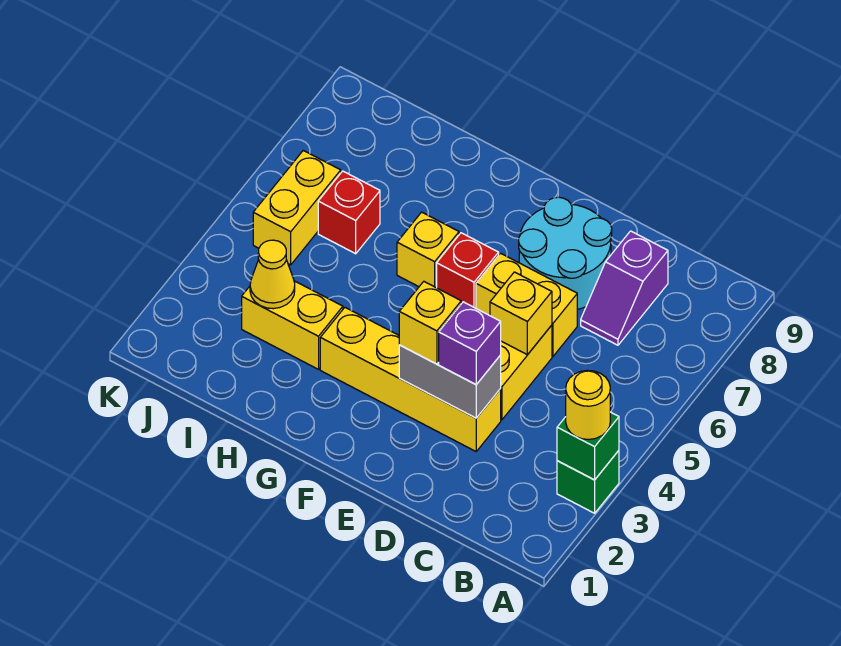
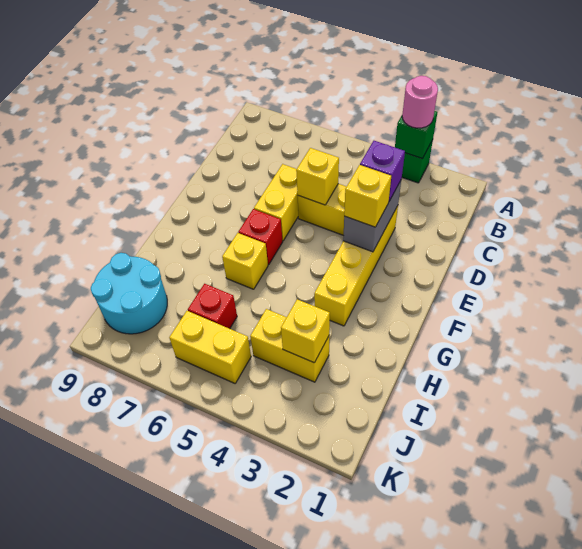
yellow round brick A3 level 3 -> pink round brick A3 level 3
purple slope C7:C8 level 1 top 8 -> none
cyan round brick D7:E8 level 1 -> cyan round brick I8:J9 level 1
yellow brick H3:I3 level 1 -> yellow brick I3:I4 level 1
yellow cone I3 level 2 -> yellow brick I3 level 2

